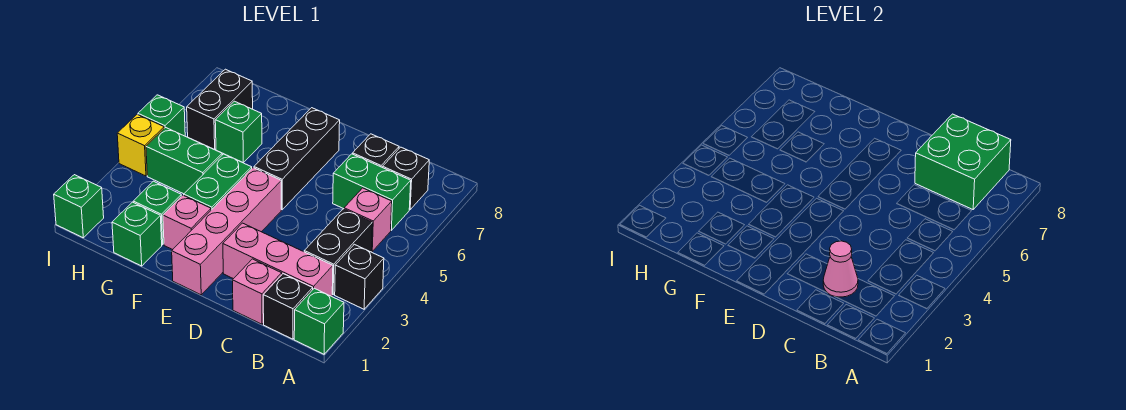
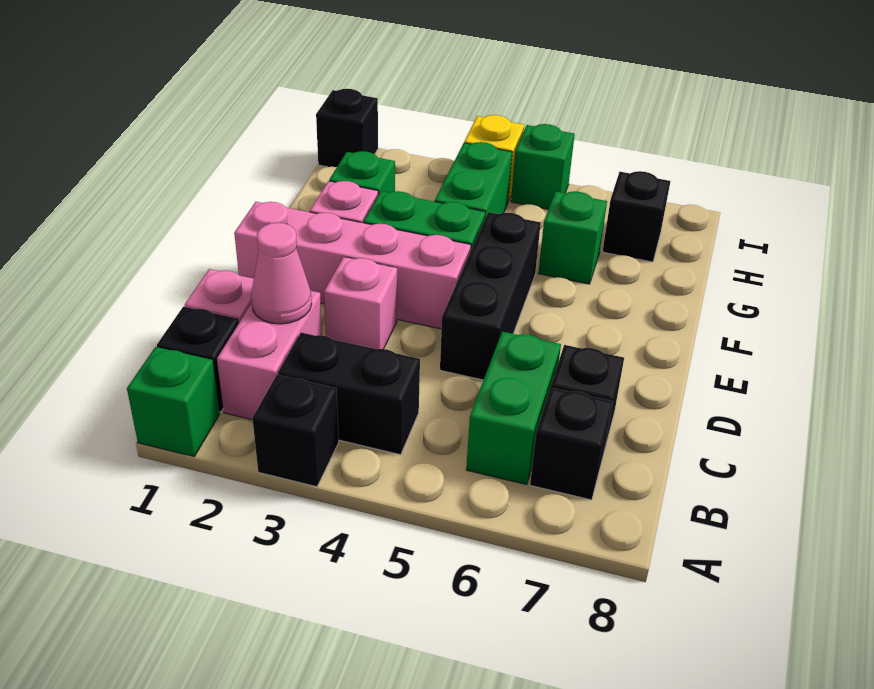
pink brick B2:D2 level 1 -> pink brick B2:C2 level 1
pink brick B5 level 1 -> pink brick D3 level 1
green brick B7:C8 level 2 -> none
black brick E5:E7 level 1 -> black brick D5:F5 level 1
green brick G1 level 1 -> none
black brick H6:H7 level 1 -> black brick H7 level 1
green brick I1 level 1 -> black brick I1 level 1

